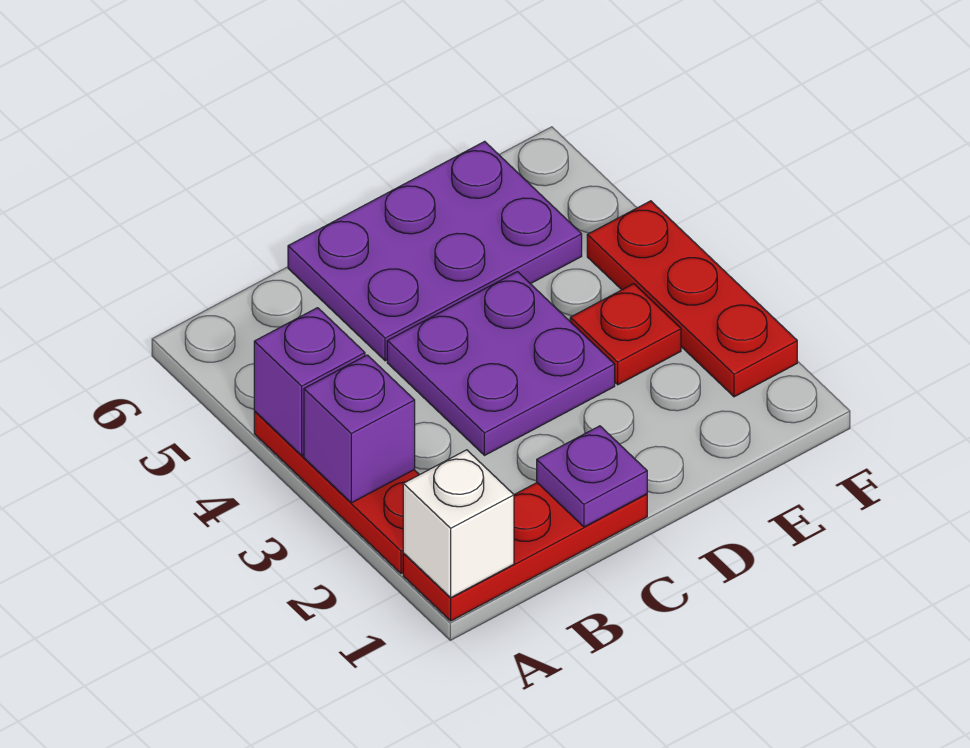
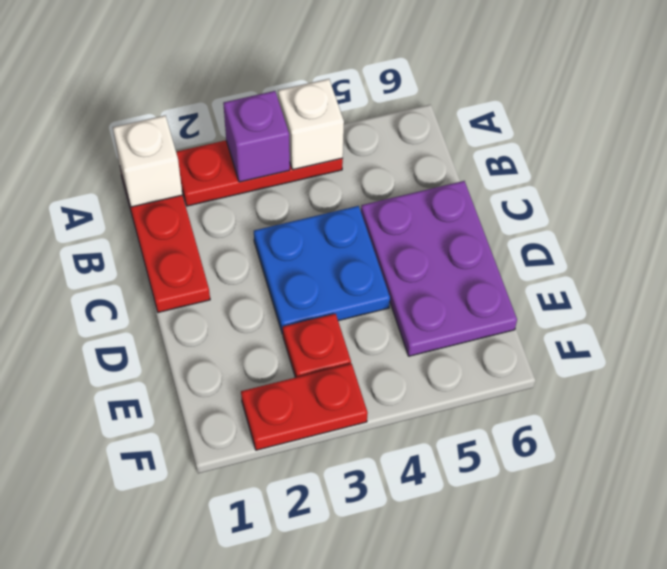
purple brick A4 level 2 -> white brick A4 level 2
purple plate C1 level 2 -> none
purple plate C3:D4 level 1 -> blue plate C3:D4 level 1
red plate F2:F4 level 1 -> red plate F2:F3 level 1

